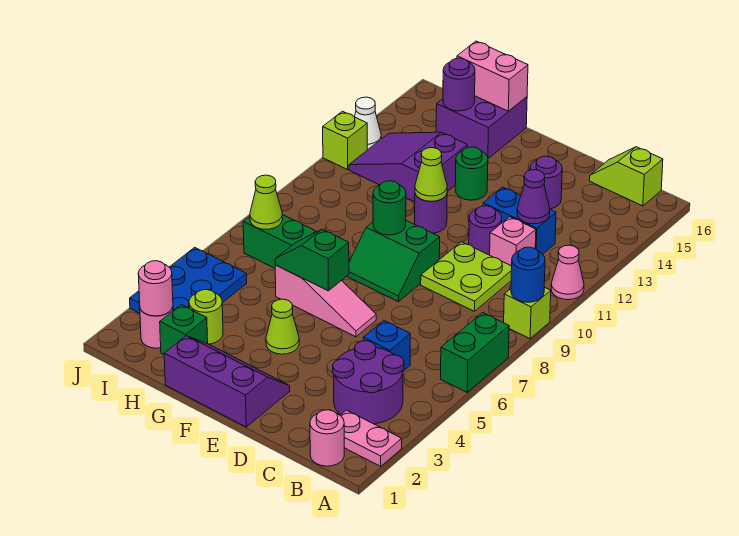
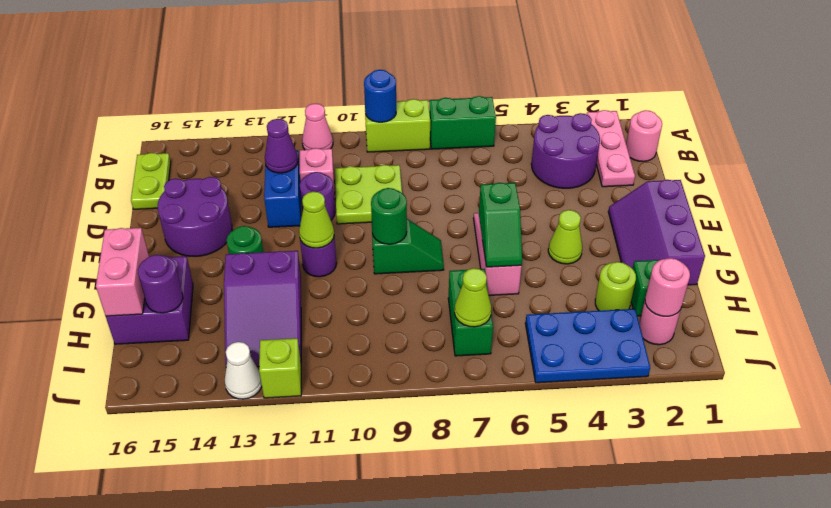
pink plate A2:B2 level 1 -> pink plate A2:C2 level 1
lime brick A9 level 1 -> lime brick A8:A9 level 1
lime slope B16:C16 level 1 top B -> lime plate B16:C16 level 1
blue brick C5 level 1 -> none
purple round brick D14 level 1 -> purple round brick D14:E15 level 1
green slope E8:F9 level 1 top 9 -> green slope F8:F9 level 1 top 9

